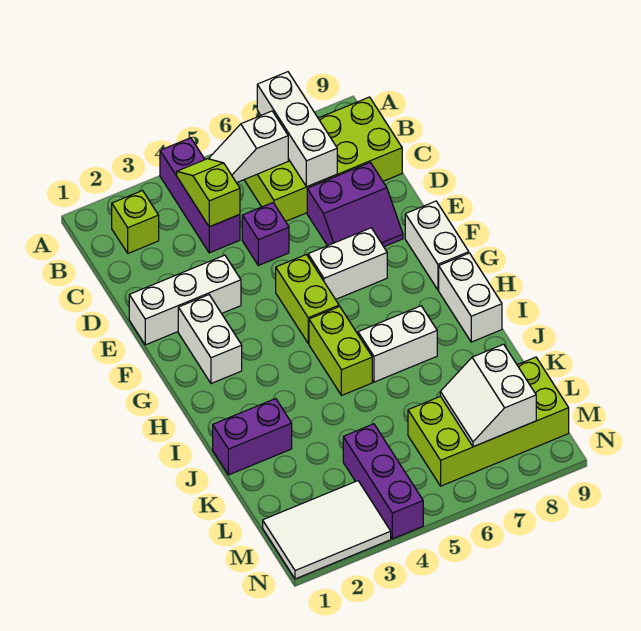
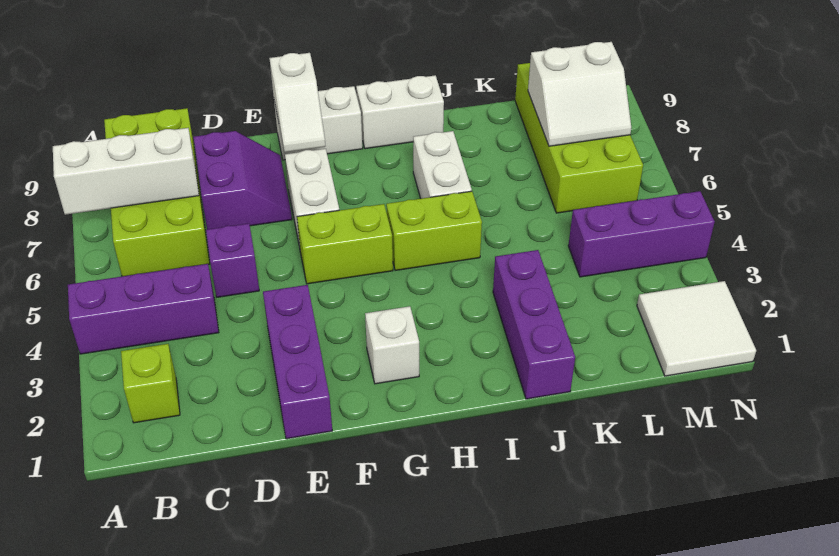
lime slope B4:C4 level 2 top C -> none
white slope B5:B6 level 2 top 6 -> white slope F8:F9 level 2 top 9
white brick E1:E3 level 1 -> purple brick E1:E3 level 1
white brick F2:G2 level 1 -> white brick G2 level 1
purple brick J1:J2 level 1 -> purple brick J1:J3 level 1
white tile M1:N3 level 1 -> white tile M1:N2 level 1

